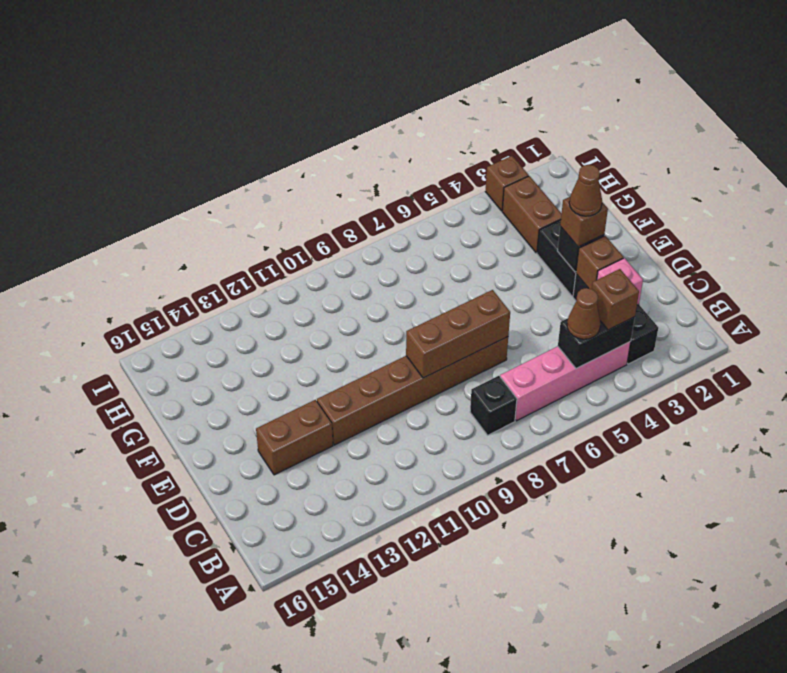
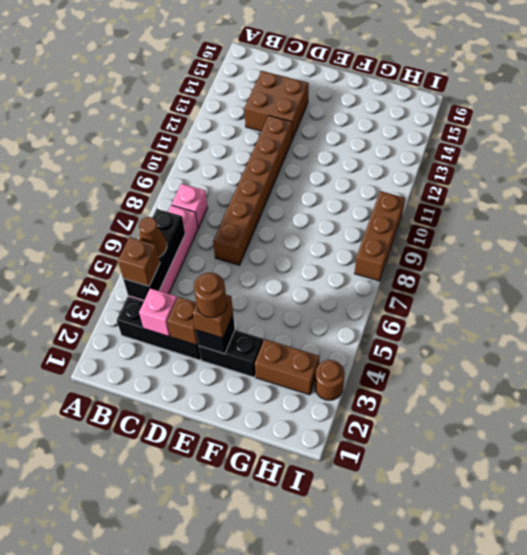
black brick B4:B5 level 2 -> black brick B4:B6 level 2
black brick B8 level 1 -> pink brick B8 level 1
brown brick D7:D9 level 2 -> brown brick I8:I10 level 1
brown brick D13:D14 level 1 -> brown brick C13:D14 level 1
brown cone E3 level 4 -> brown round brick E3 level 4
brown brick I3 level 1 -> brown round brick I3 level 1

